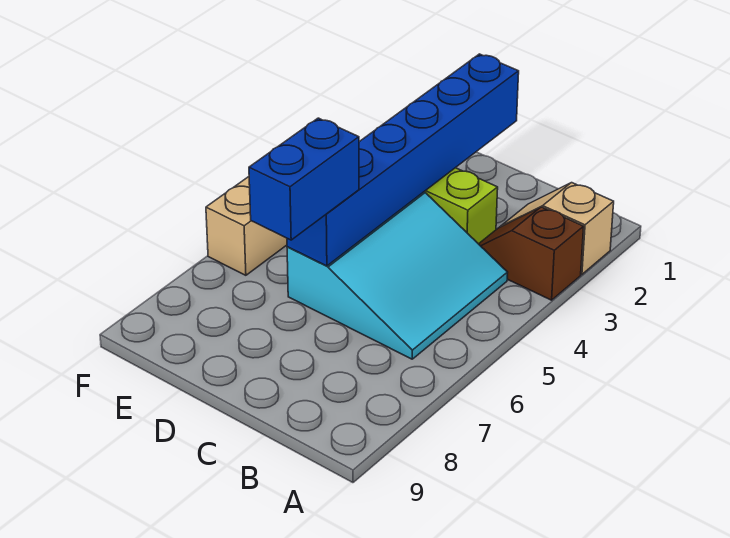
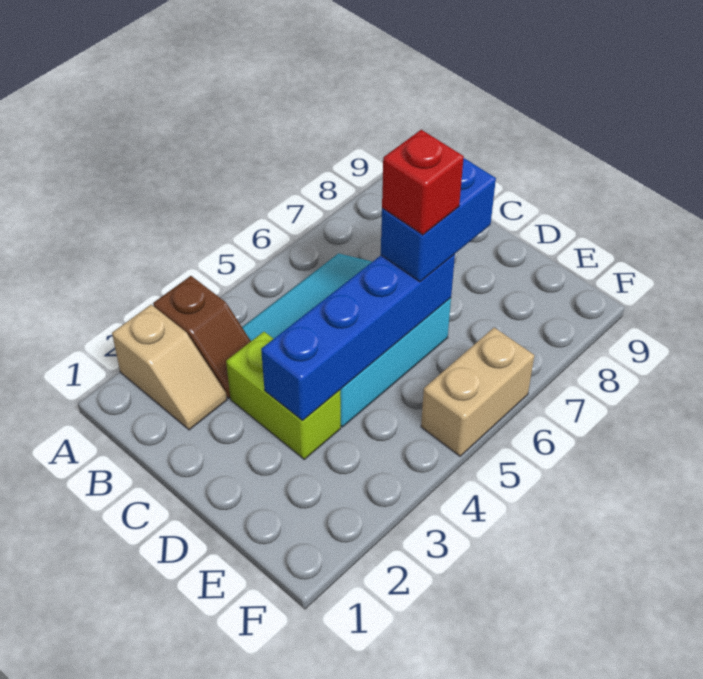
blue brick D1:D6 level 2 -> blue brick D3:D6 level 2
none -> red brick D6 level 4

